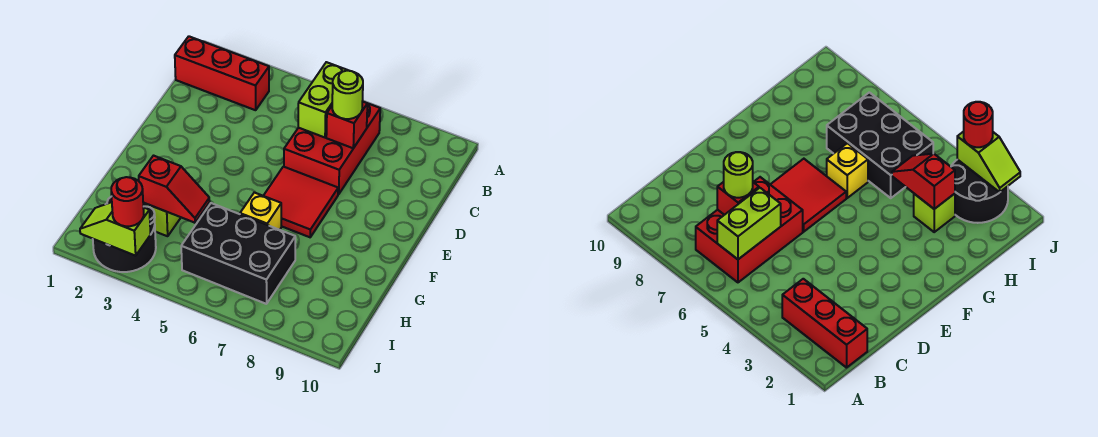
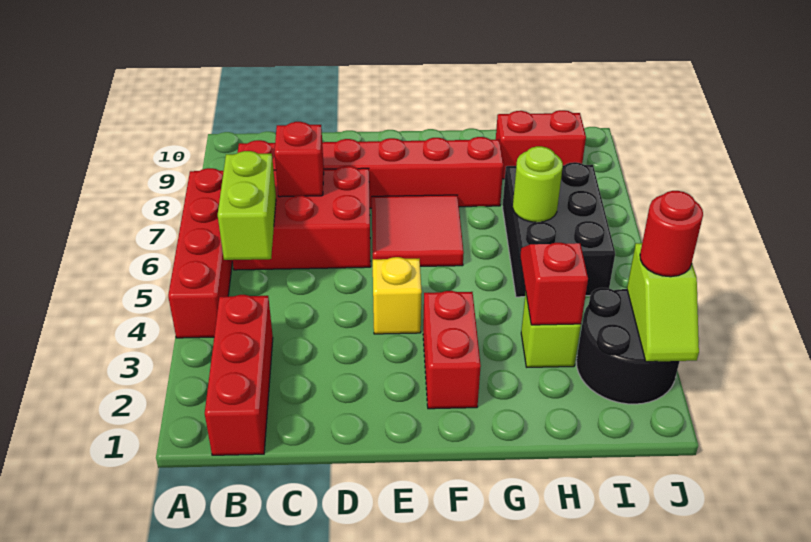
none -> red brick A4:A7 level 1
lime brick B6:C6 level 2 -> lime brick B5:B6 level 2
none -> red brick B8:G8 level 1
lime round brick C7 level 3 -> lime round brick H6 level 2
none -> red brick F2:F3 level 1
yellow brick G6 level 1 -> yellow brick E4 level 1
none -> red brick H9:I9 level 1

